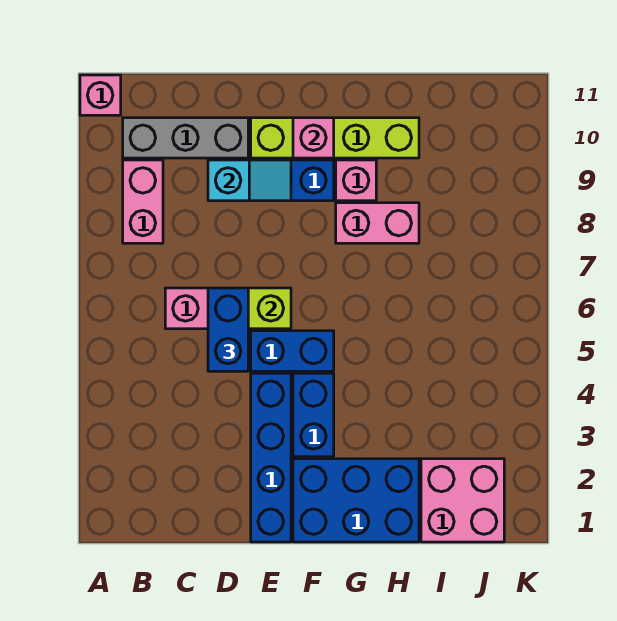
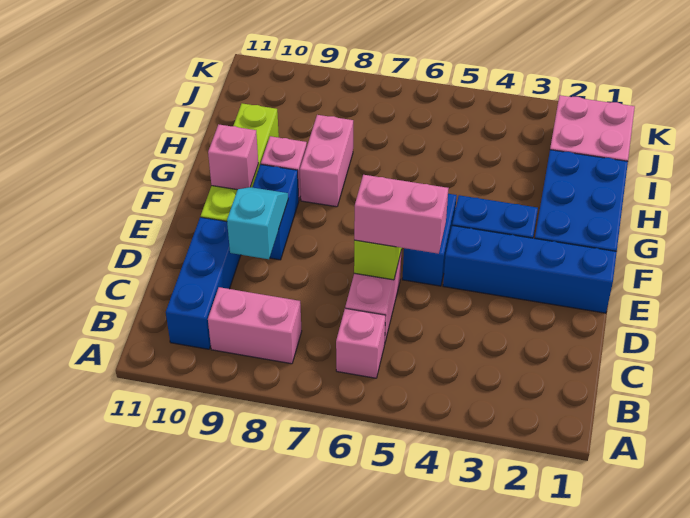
pink brick A11 level 1 -> pink brick B6 level 1
grey brick B10:D10 level 1 -> blue brick B10:D10 level 1
blue brick D5:D6 level 3 -> pink brick D5:D6 level 3

